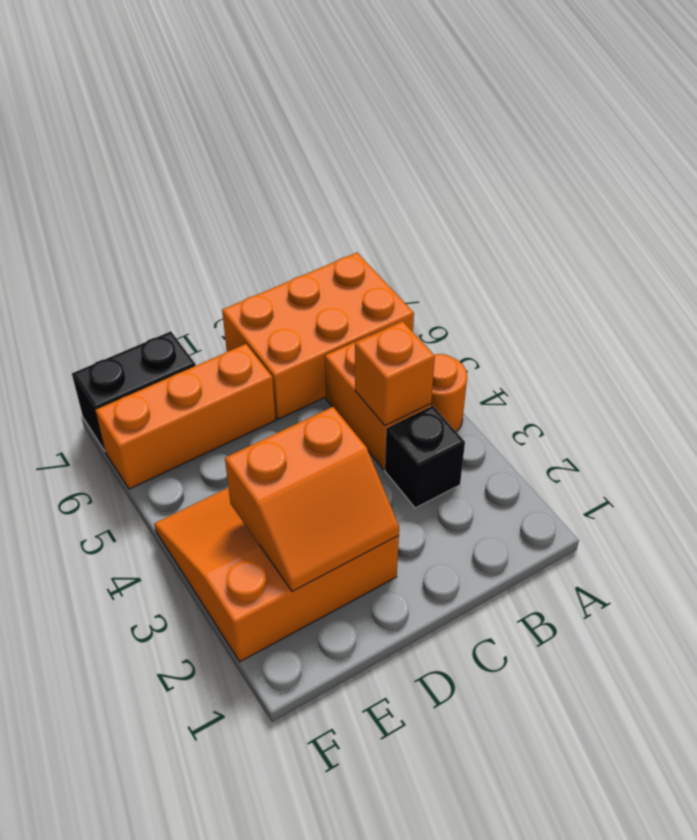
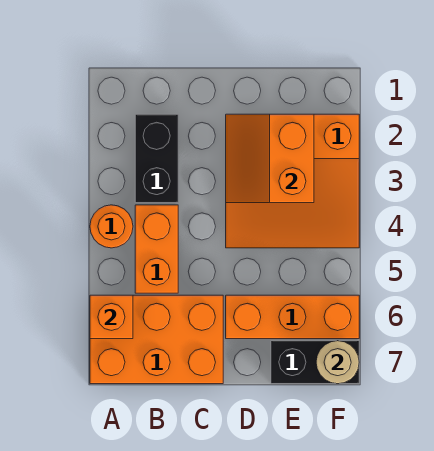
black brick B3 level 1 -> black brick B2:B3 level 1
orange brick B4 level 2 -> orange brick A6 level 2
orange slope D2:E3 level 2 top 3 -> orange slope D2:E3 level 2 top E
none -> tan round brick F7 level 2

